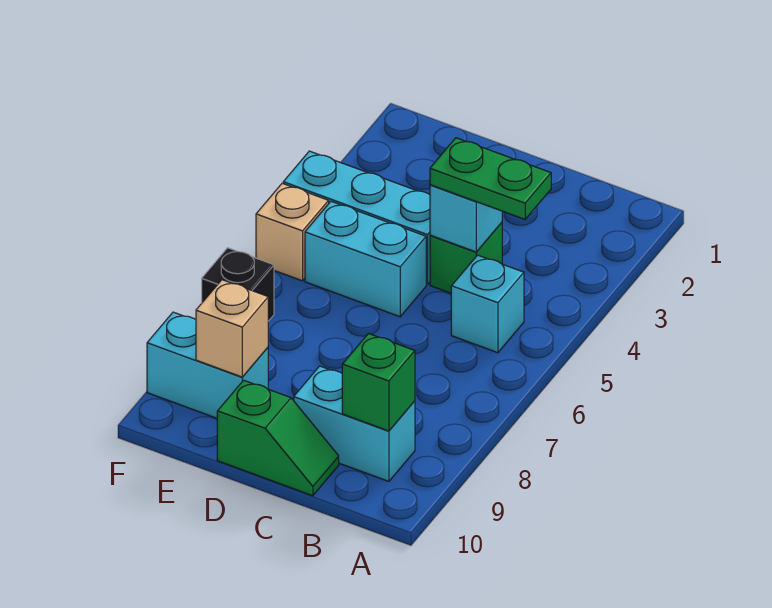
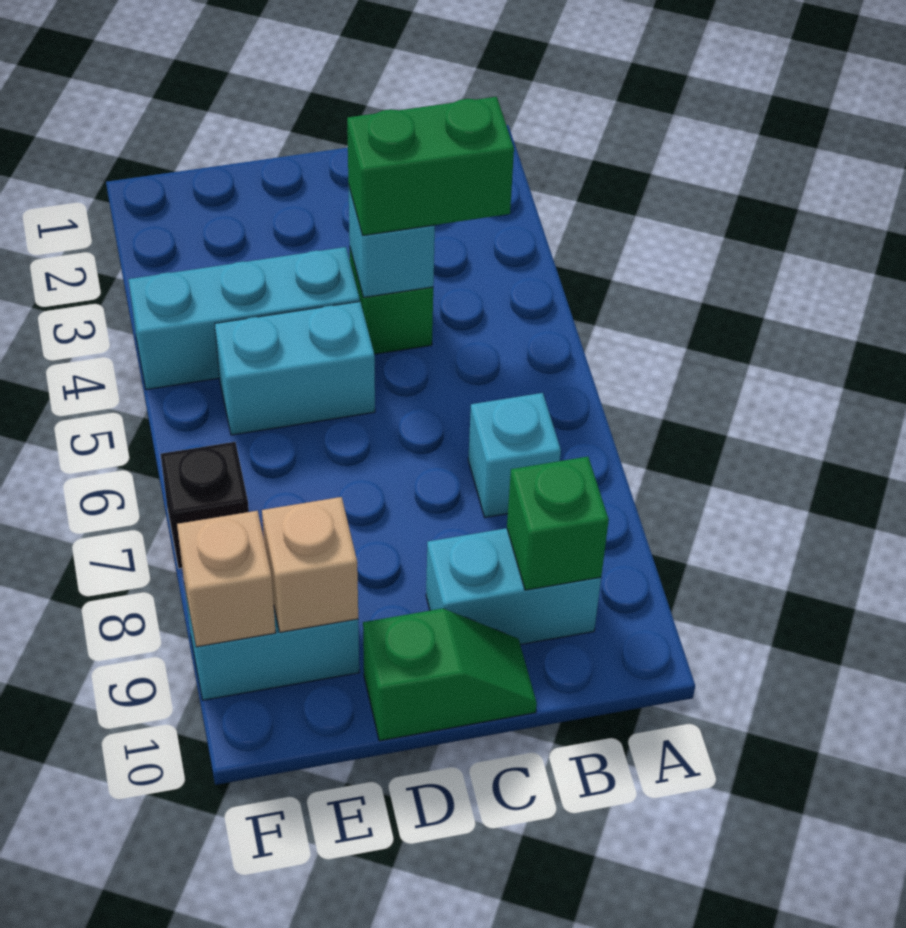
green plate B4:C4 level 3 -> green brick B4:C4 level 3
cyan brick B5 level 1 -> cyan brick B7 level 1
tan brick F5 level 1 -> tan brick F9 level 2

